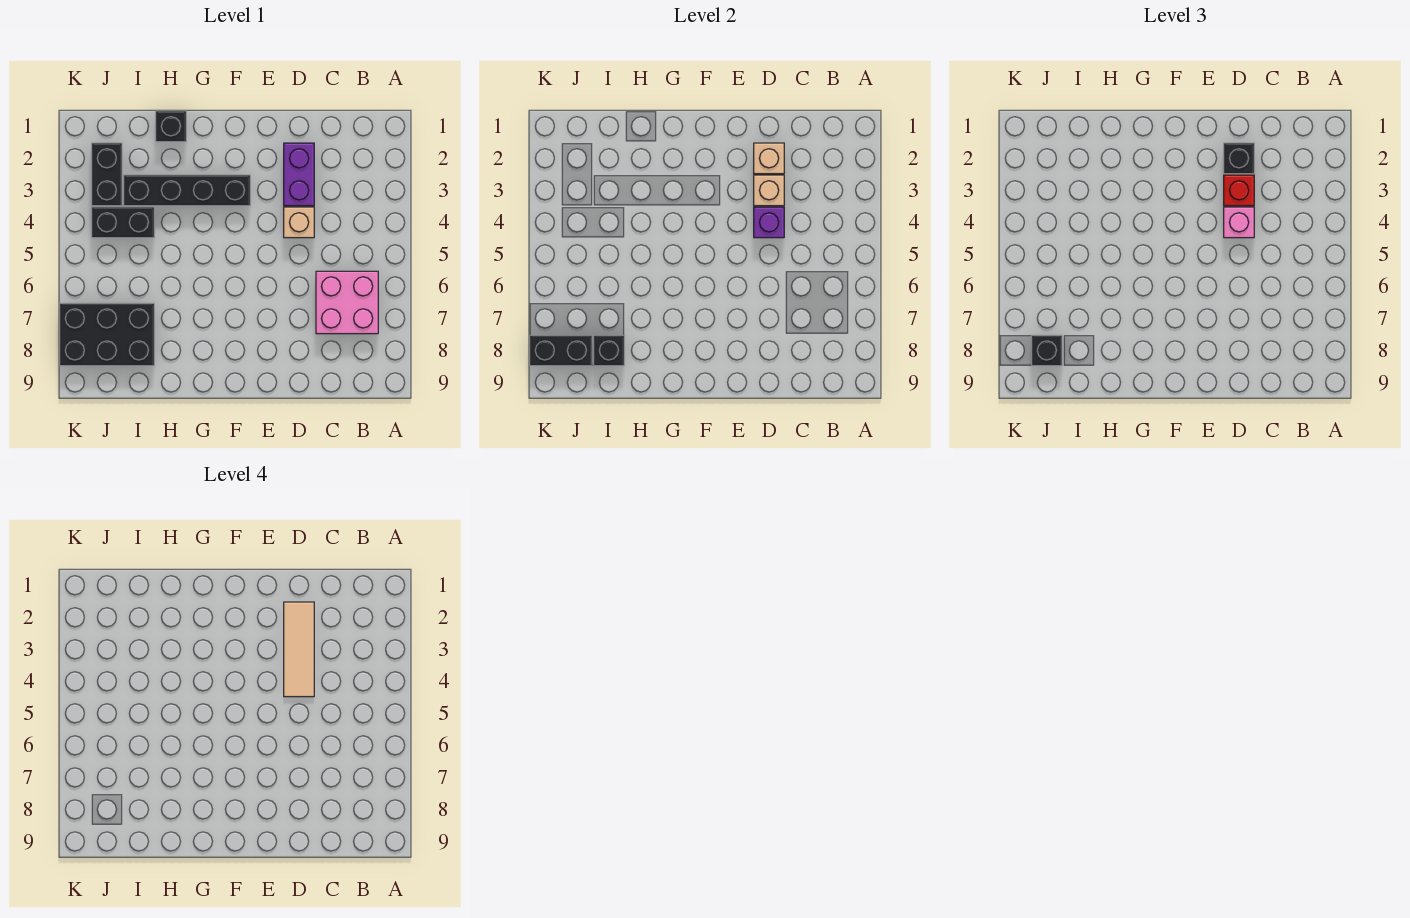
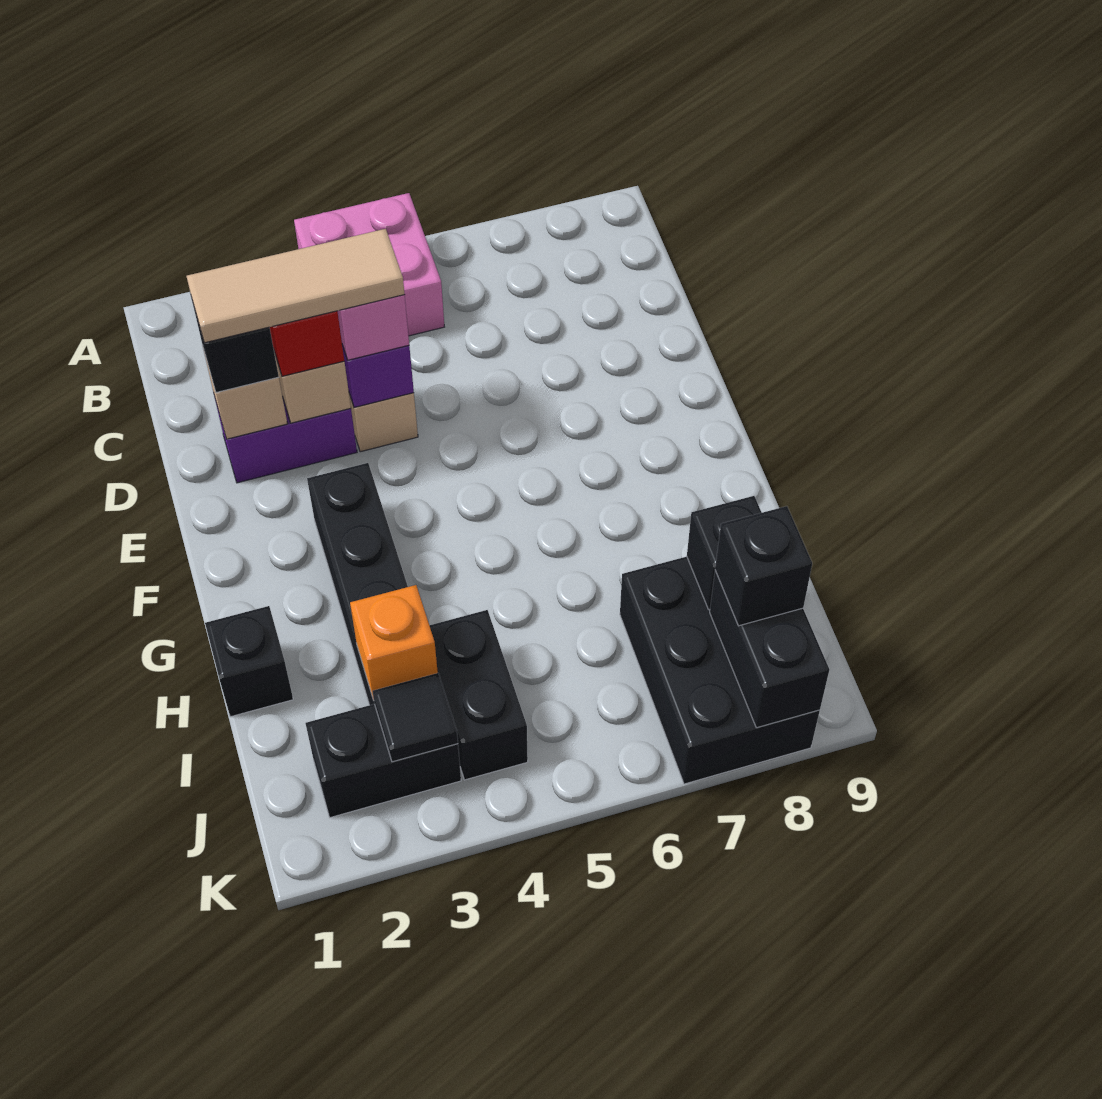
pink brick B6:C7 level 1 -> pink brick A4:B5 level 1
none -> orange brick I3 level 2
none -> black tile J3 level 2

